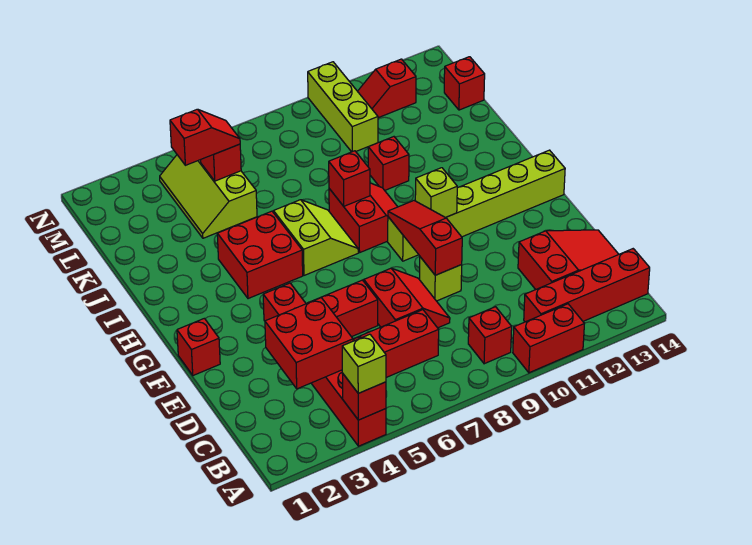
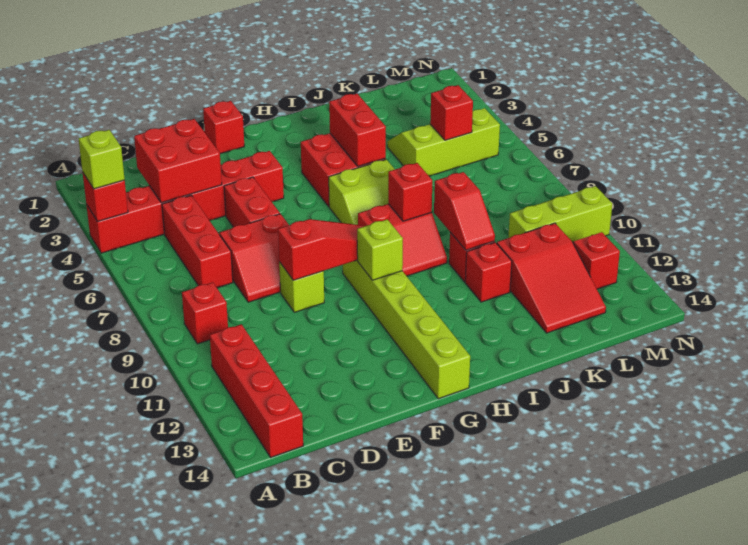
red brick A10:A11 level 1 -> red brick I4:I5 level 2
red slope C12:D14 level 1 top 12 -> red slope K11:L13 level 1 top 11
red slope L4:L5 level 3 top 4 -> red slope J9:J10 level 2 top 9
red brick L14 level 1 -> red brick J11 level 1

